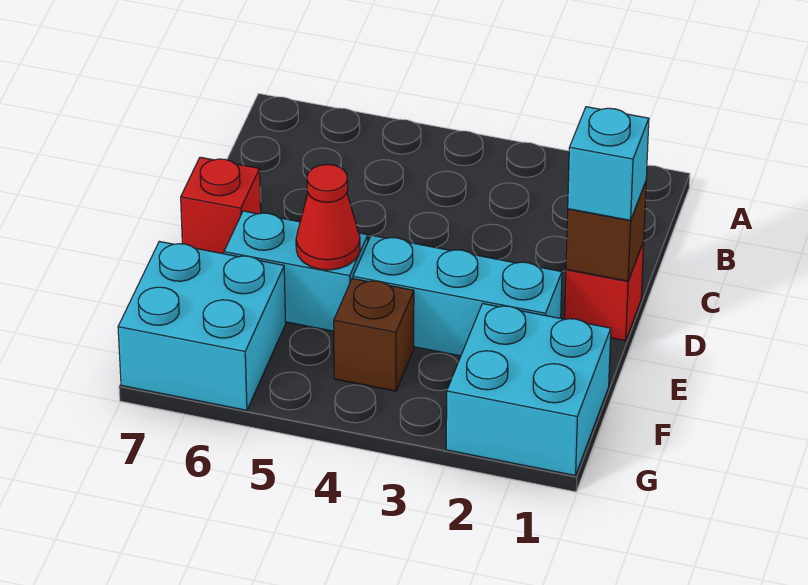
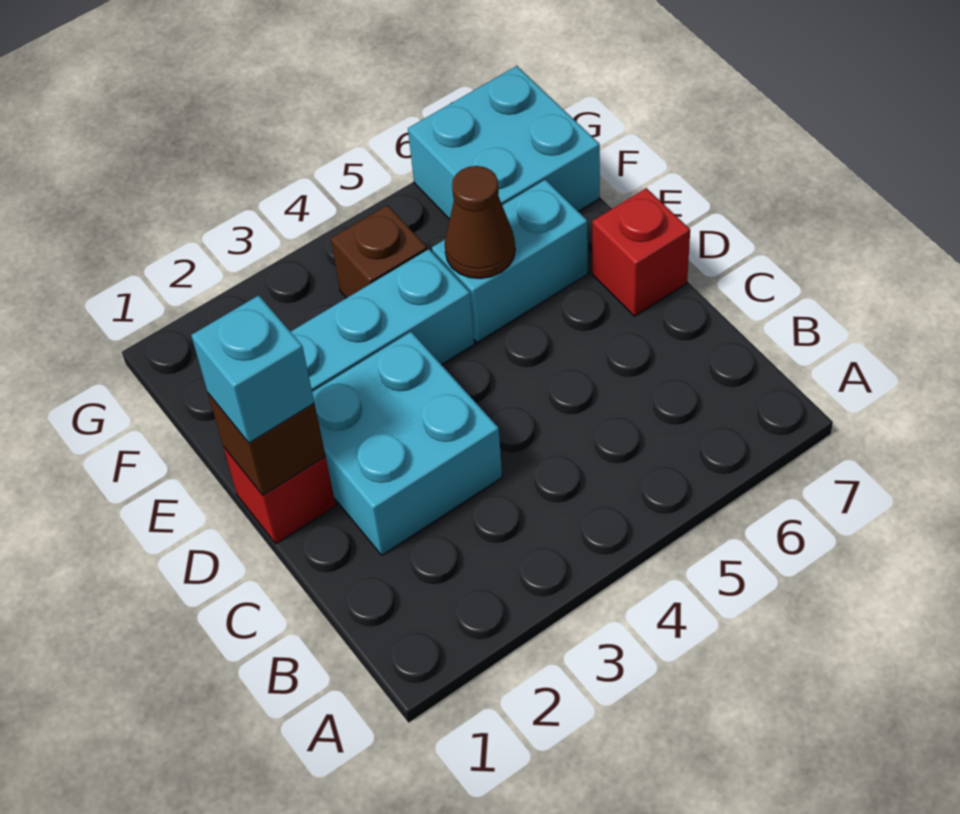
red cone E5 level 2 -> brown cone E5 level 2
cyan brick F1:G2 level 1 -> cyan brick C2:D3 level 1

